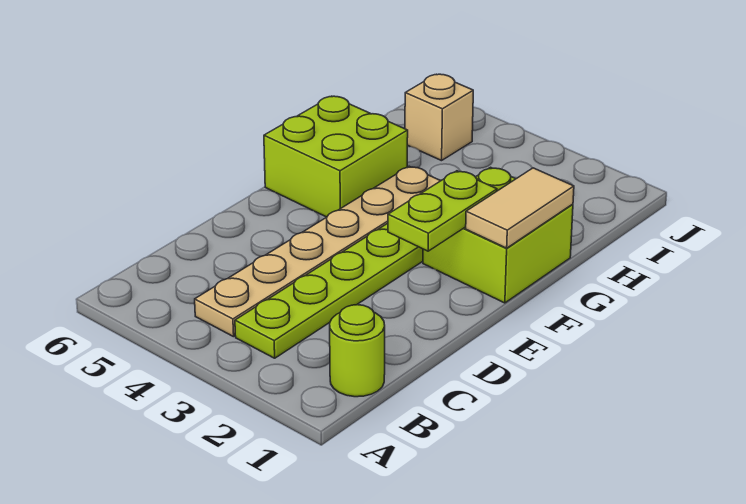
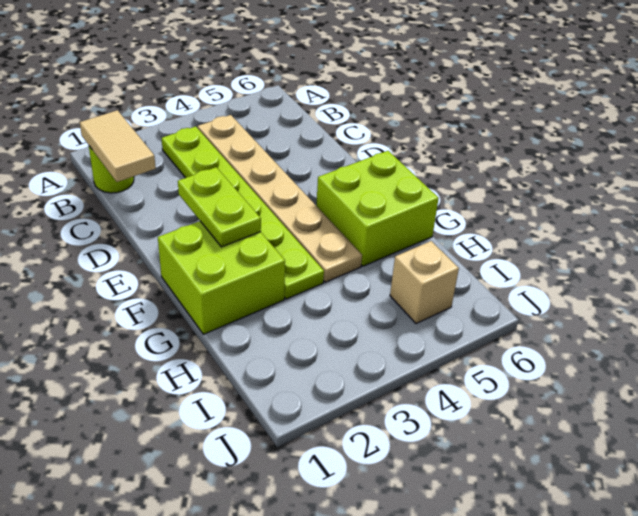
tan tile F1:G1 level 2 -> tan tile B1:C1 level 2

